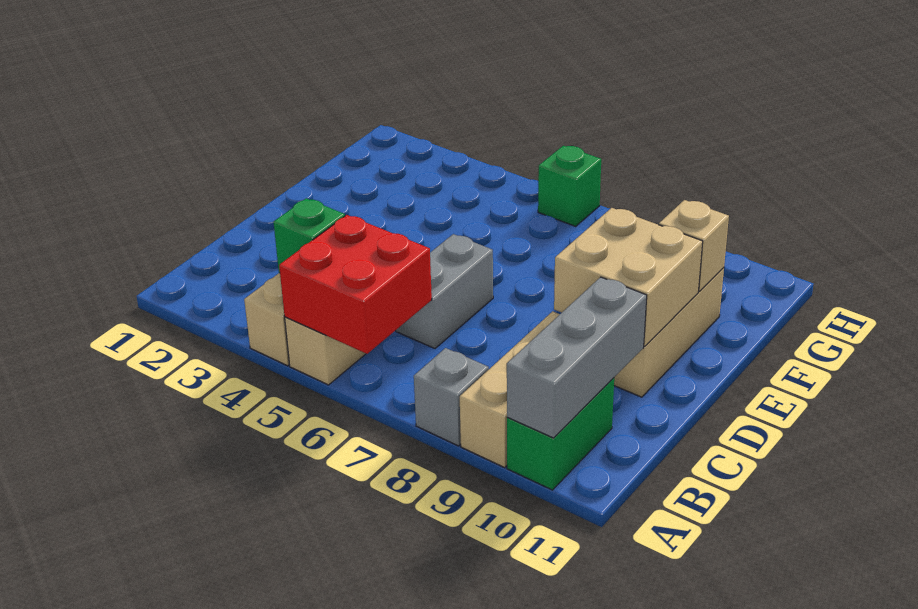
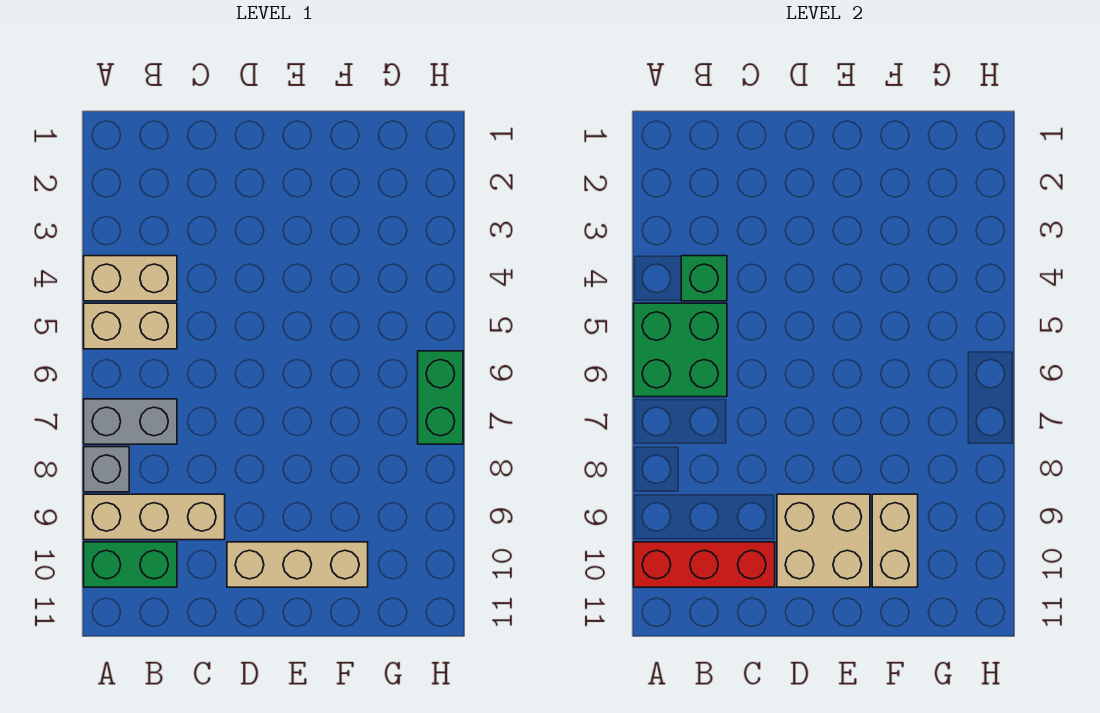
red brick A5:B6 level 2 -> green brick A5:B6 level 2
grey brick A10:C10 level 2 -> red brick A10:C10 level 2
grey brick C6:D6 level 1 -> grey brick A7:B7 level 1
tan brick F10 level 2 -> tan brick F9:F10 level 2
green brick H6 level 1 -> green brick H6:H7 level 1

